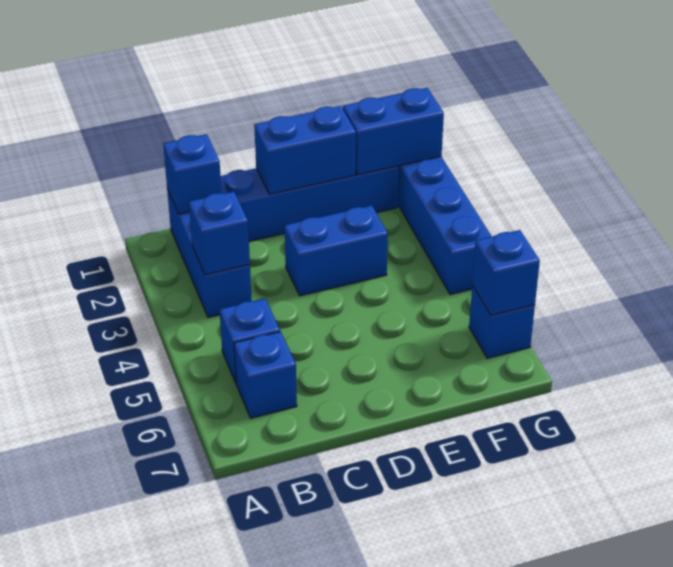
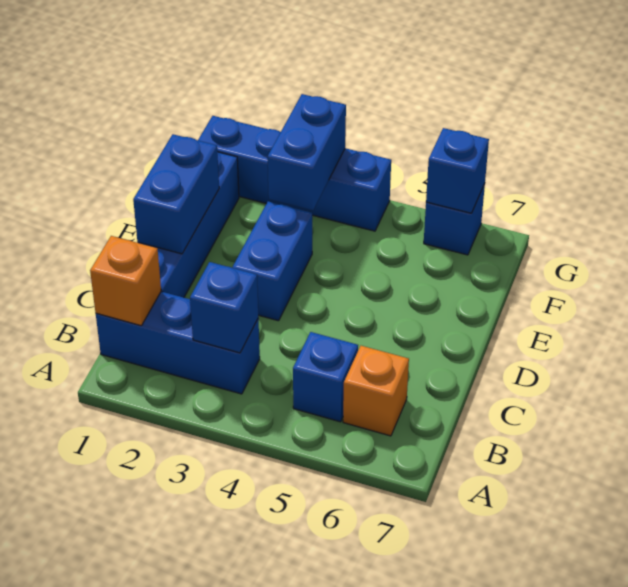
blue brick B1 level 2 -> orange brick B1 level 2
blue brick B6 level 1 -> orange brick B6 level 1
blue brick F1:G1 level 2 -> blue brick F3:G3 level 2

